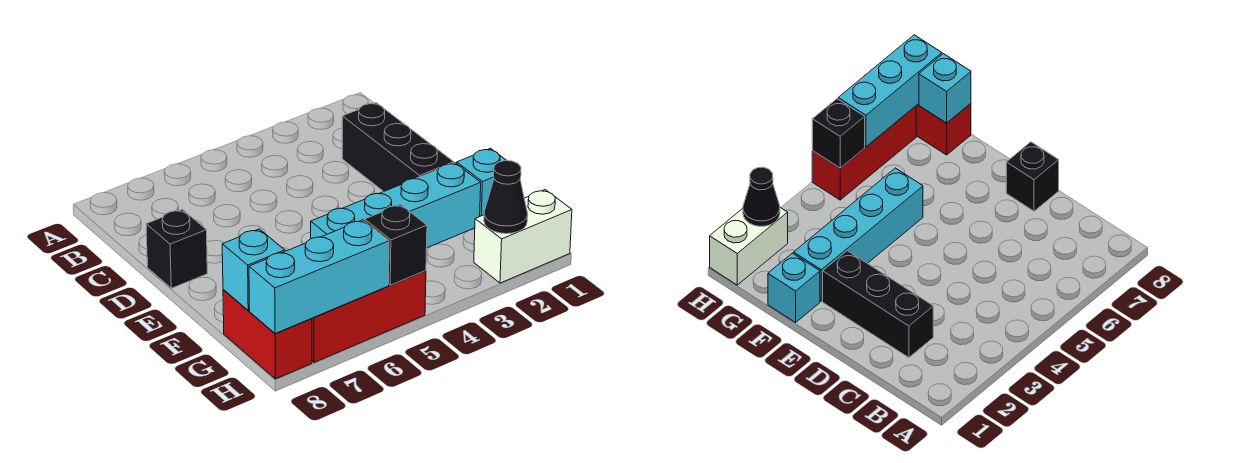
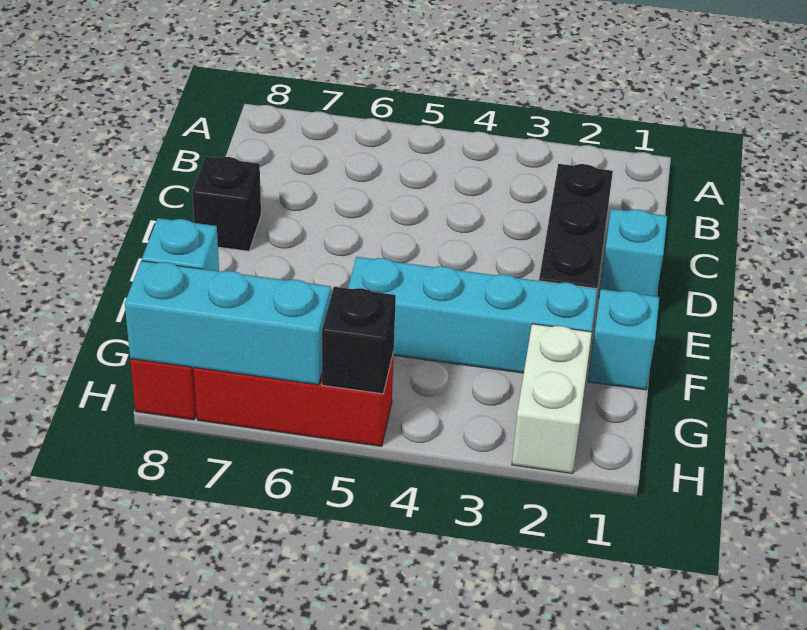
none -> cyan brick D1 level 1
white brick H1:H2 level 1 -> white brick G2:H2 level 1
black cone H2 level 2 -> none

